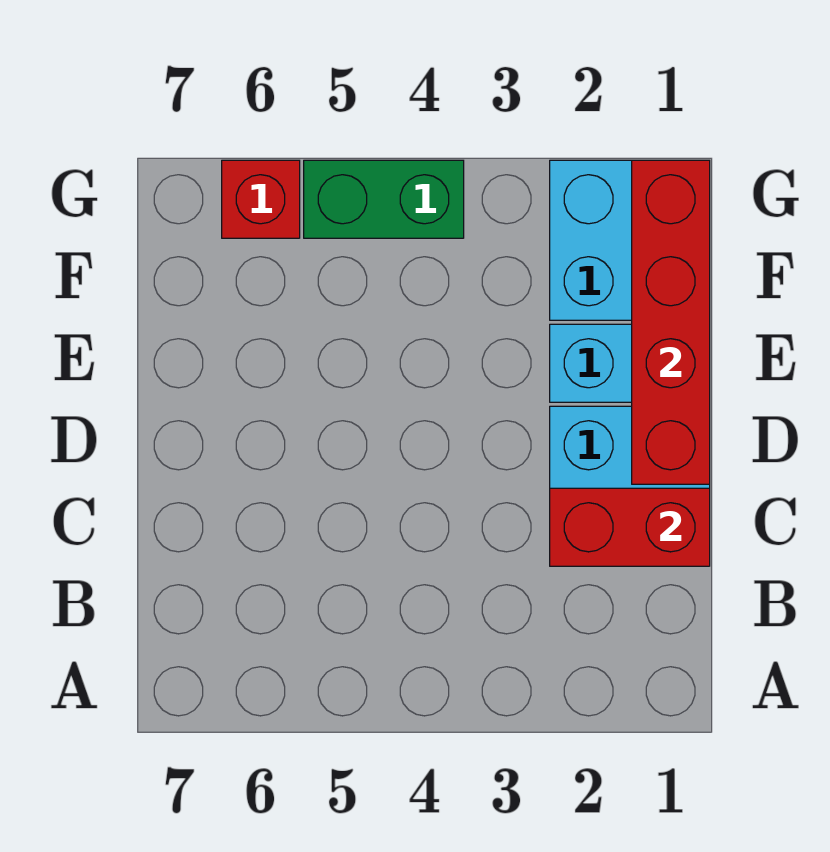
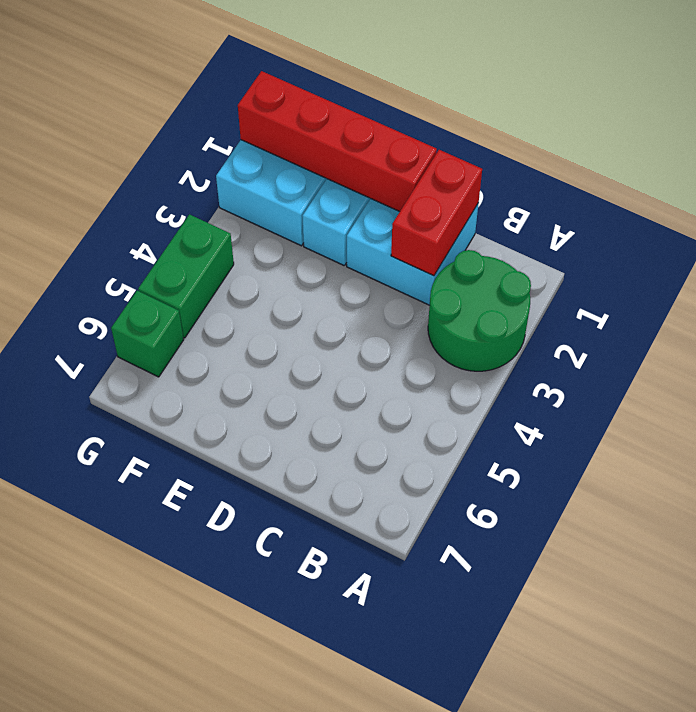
none -> green round brick A2:B3 level 1
red brick G6 level 1 -> green brick G6 level 1

